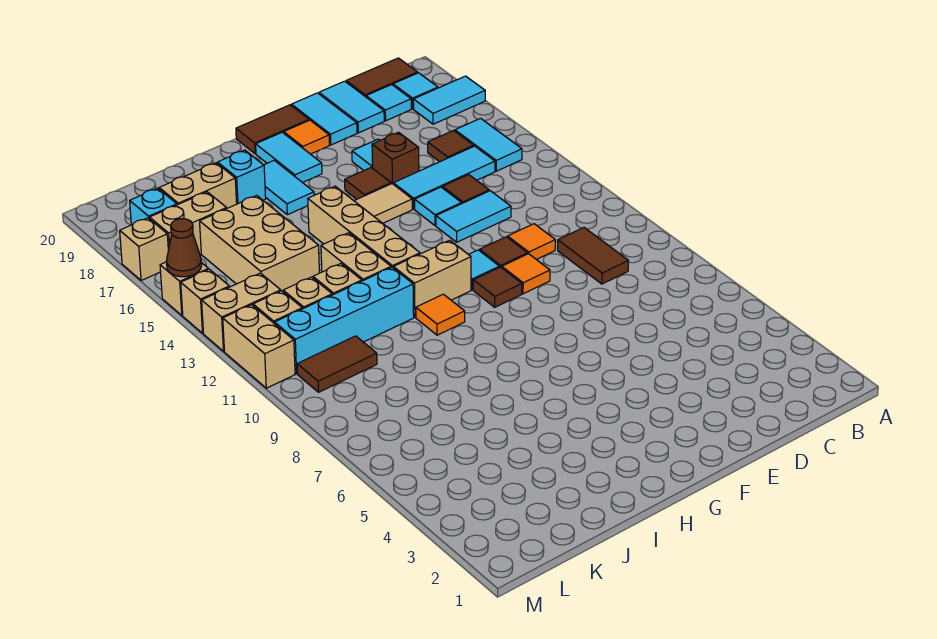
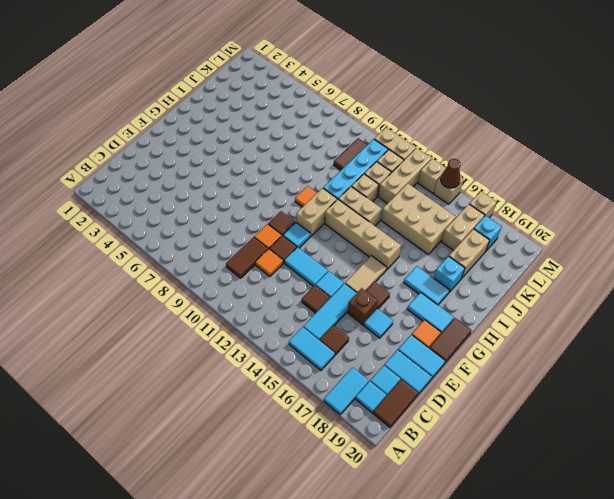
brown tile C9:C10 level 1 -> brown tile C10:D10 level 1
cyan tile D13:E13 level 1 -> cyan tile E12:E13 level 1
tan brick L13:M13 level 1 -> tan brick K13:M13 level 1

